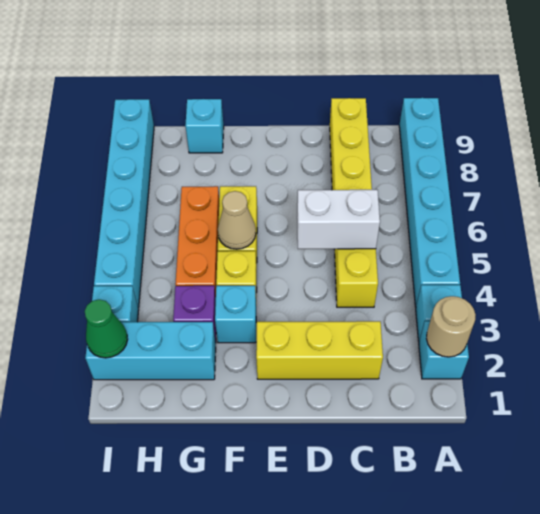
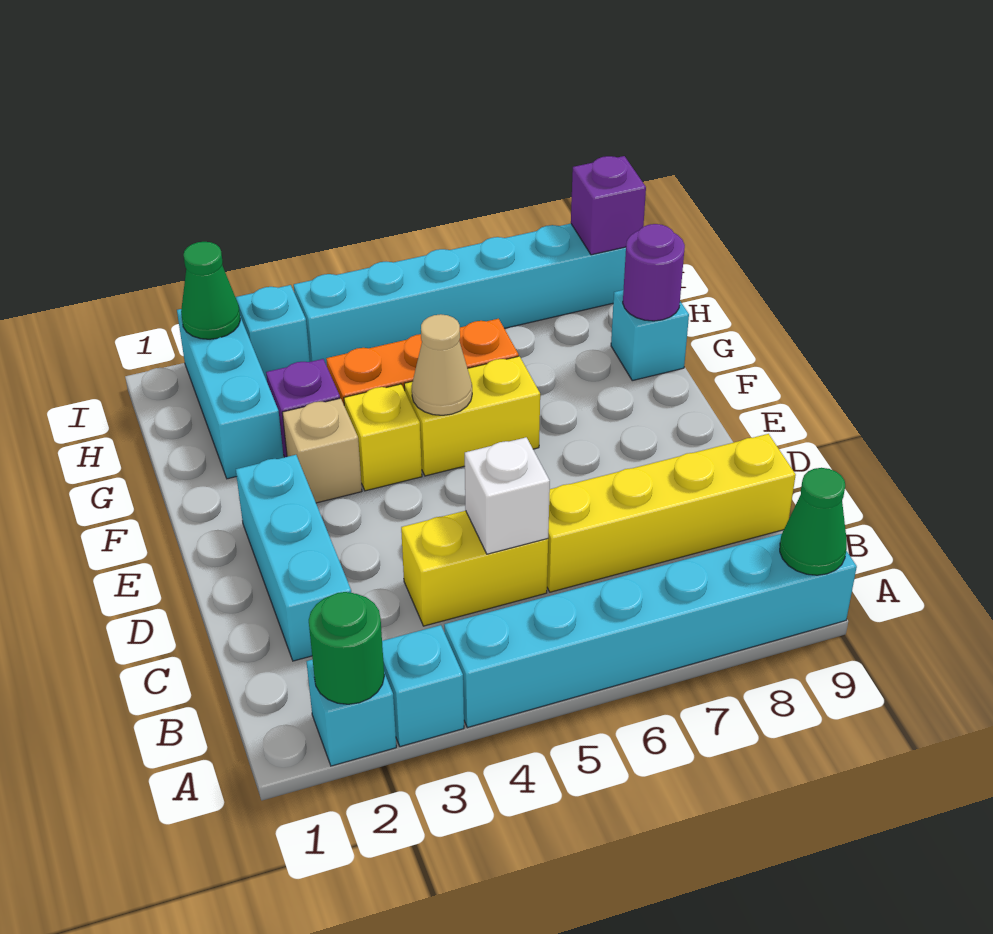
tan round brick A2 level 2 -> green round brick A2 level 2
none -> green cone A9 level 2
yellow brick C2:E2 level 1 -> cyan brick C2:E2 level 1
white brick C5:D5 level 2 -> white brick C5 level 2
cyan brick F3 level 1 -> tan brick F3 level 1
none -> purple round brick G9 level 2
none -> purple brick I9 level 2

